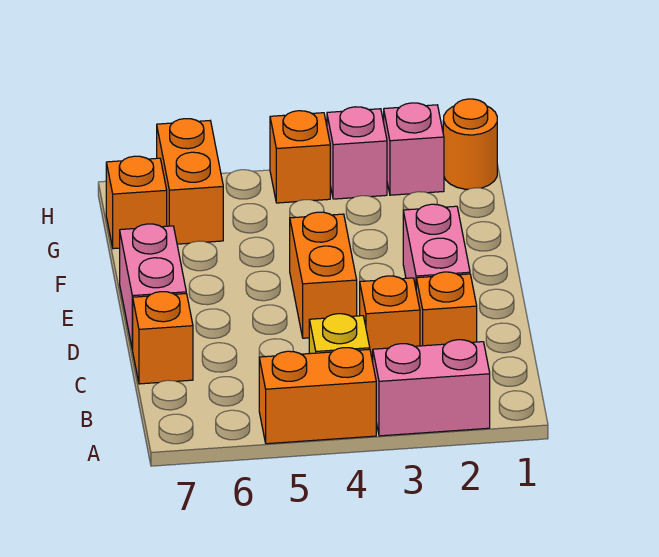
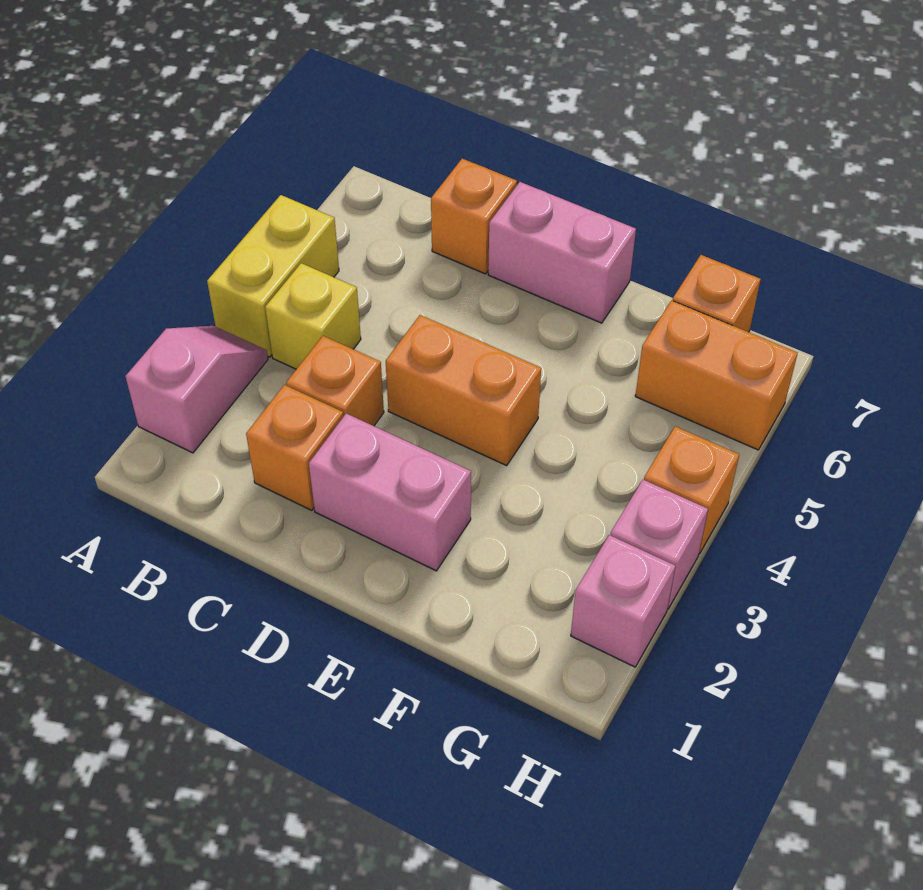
pink brick A2:A3 level 1 -> pink slope A2:A3 level 1 top 2
orange brick A4:A5 level 1 -> yellow brick A4:A5 level 1
orange round brick H1 level 1 -> none

